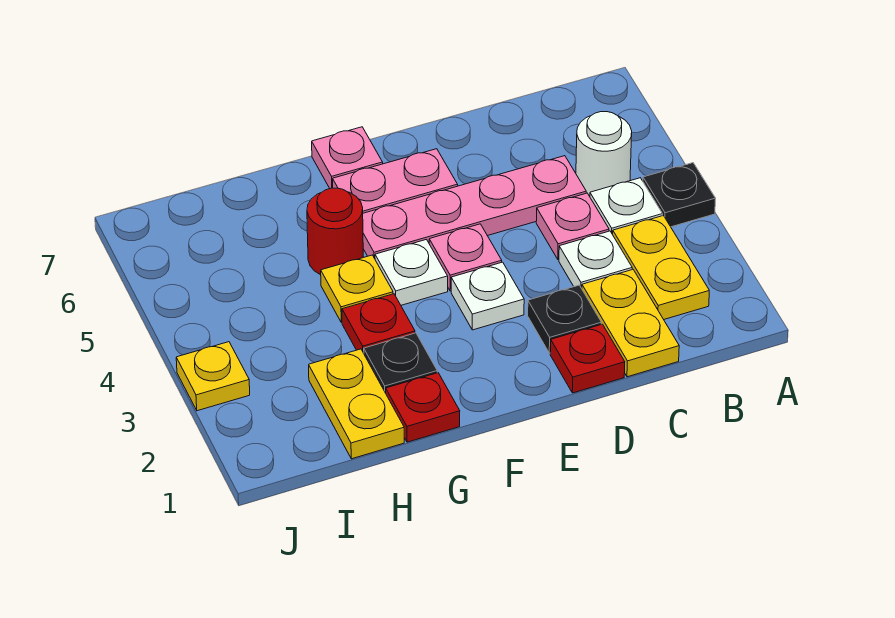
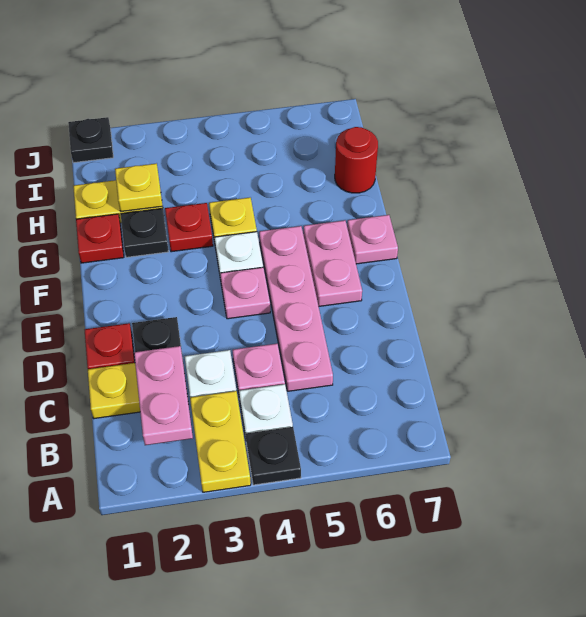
yellow plate B2:B3 level 1 -> yellow plate A3:B3 level 1
none -> pink plate B2:C2 level 2
white round brick B5 level 1 -> none
white plate E3 level 1 -> none
red round brick G5 level 1 -> red round brick H7 level 1
none -> black plate J1 level 1
yellow plate J3 level 1 -> yellow plate H2 level 2

